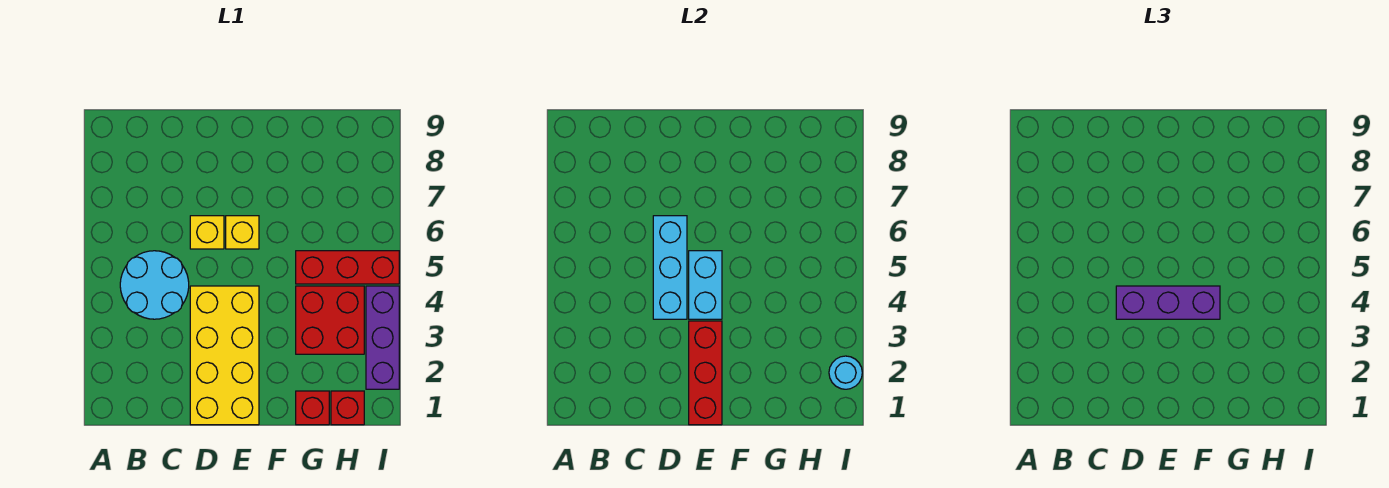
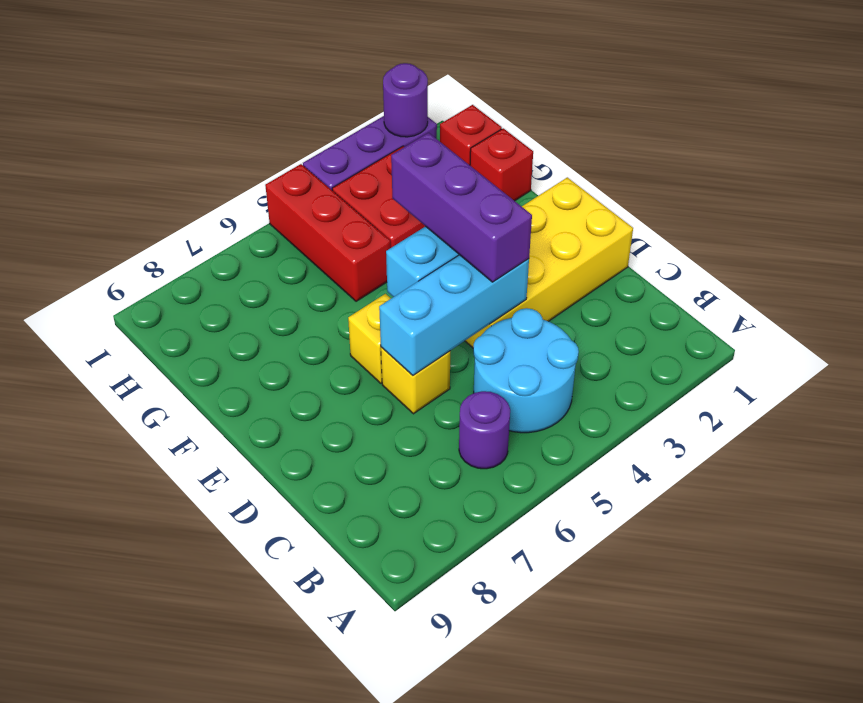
none -> purple round brick B6 level 1
red brick E1:E3 level 2 -> none
cyan round brick I2 level 2 -> purple round brick I2 level 2

